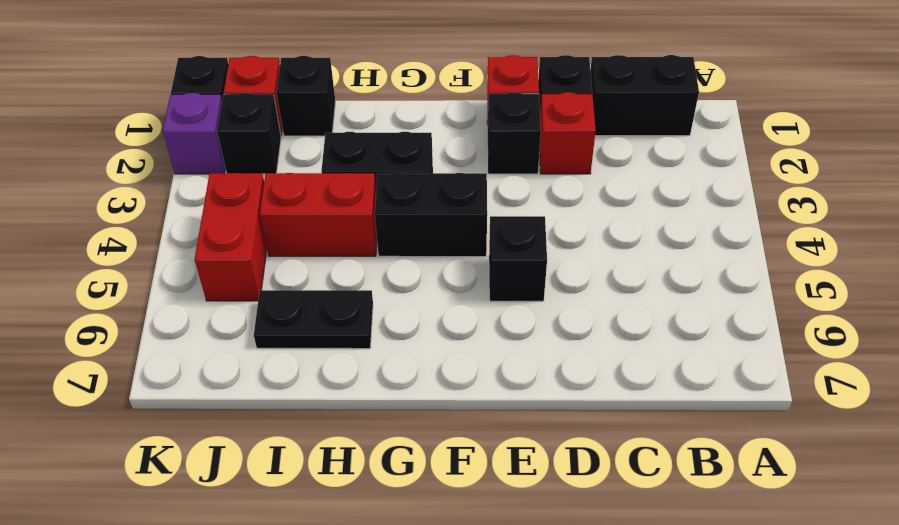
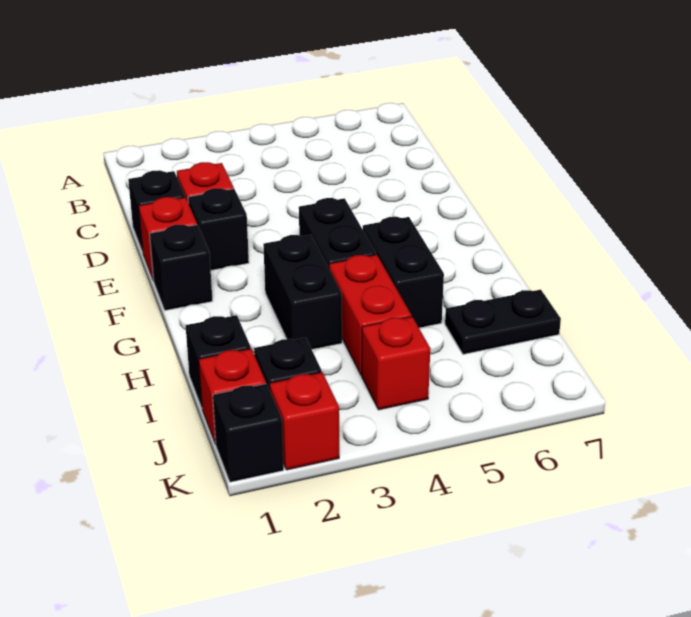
black brick B1:C1 level 1 -> black brick G5:H5 level 1
black brick E5 level 1 -> black brick F1 level 1
black plate H6:I6 level 1 -> black plate I6:I7 level 1
red brick J4:J5 level 1 -> red brick J4 level 1
purple brick K2 level 1 -> red brick K2 level 1

